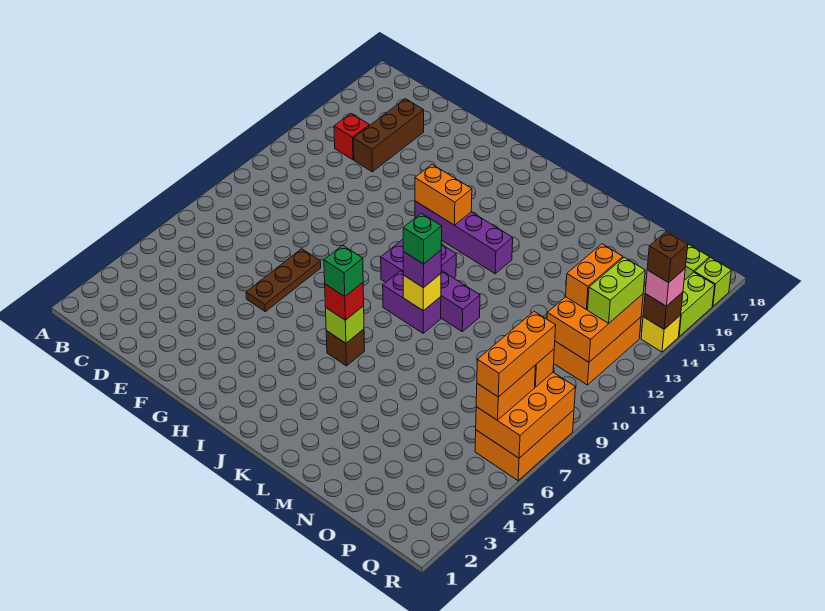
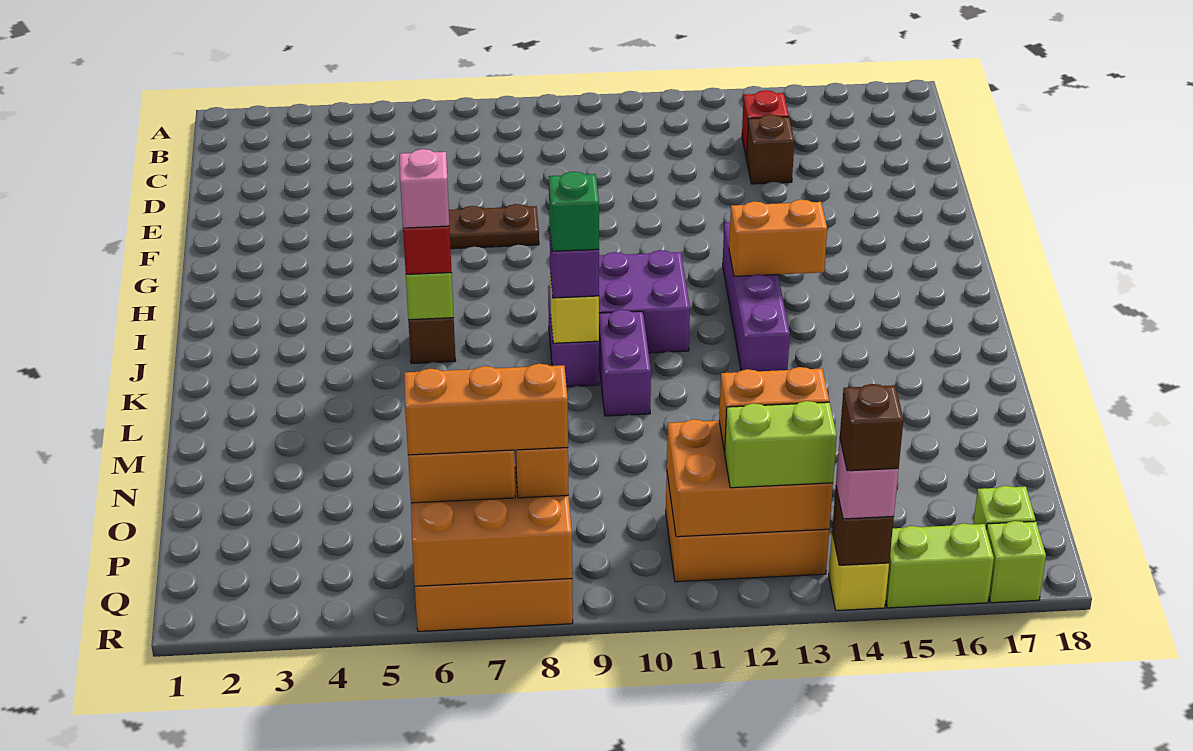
brown brick D14:D16 level 1 -> brown brick D14 level 1
orange brick H13:I13 level 2 -> orange brick I13:I14 level 2
green brick J6 level 4 -> pink brick J6 level 4

